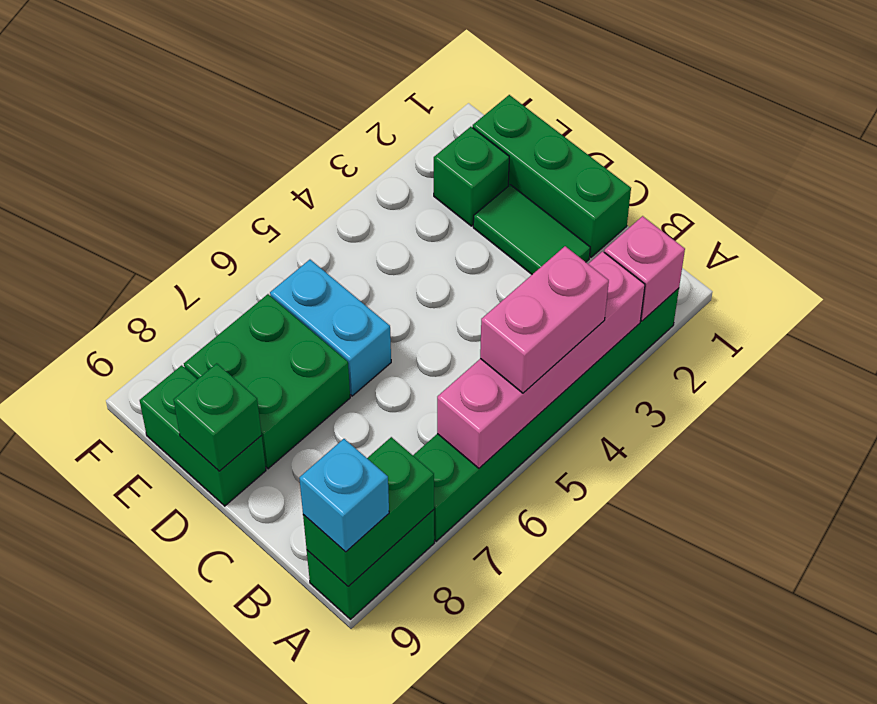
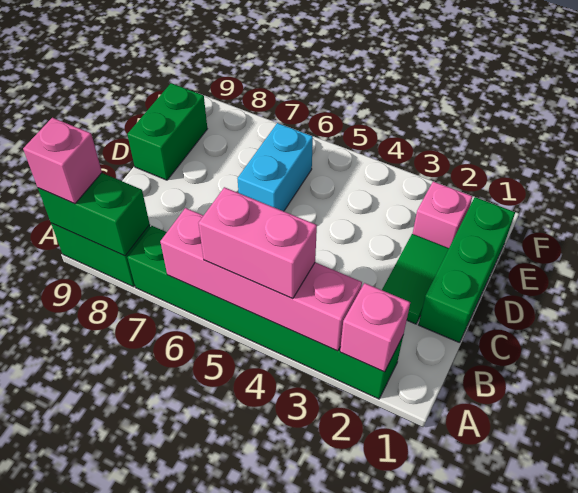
cyan brick A9 level 3 -> pink brick A9 level 3
green brick D7:E8 level 1 -> none
green brick D9 level 2 -> none
green brick E2 level 1 -> pink brick E2 level 1

